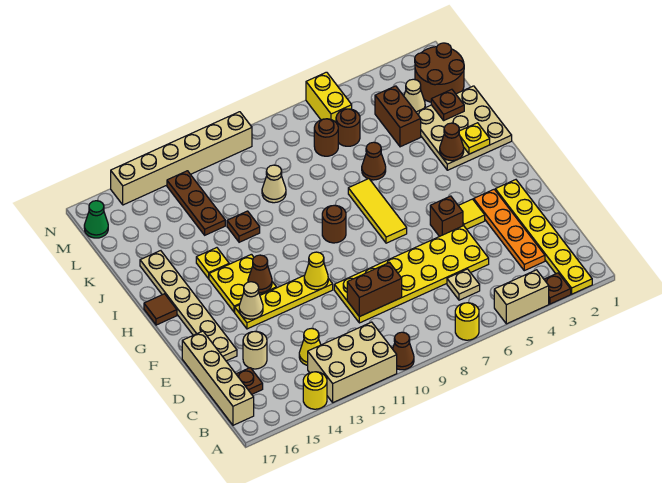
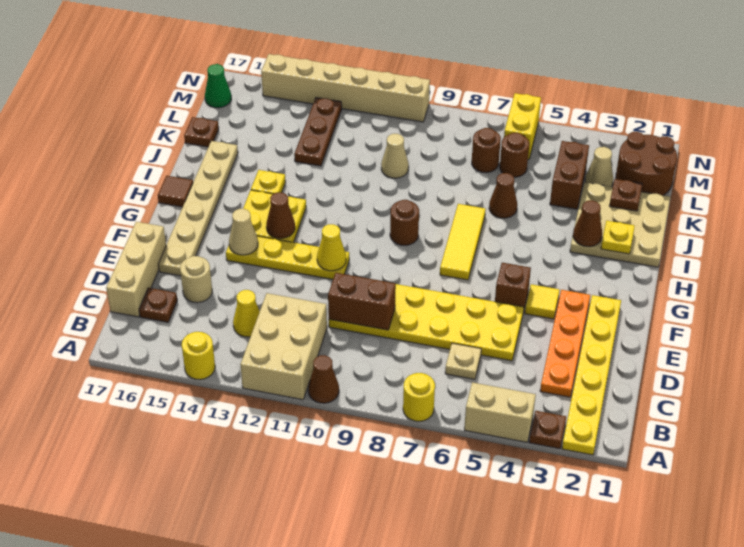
tan brick A11:B13 level 1 -> tan brick A11:C12 level 1
tan brick B17:E17 level 1 -> tan brick C17:E17 level 1
brown plate J12 level 1 -> brown plate K17 level 1

